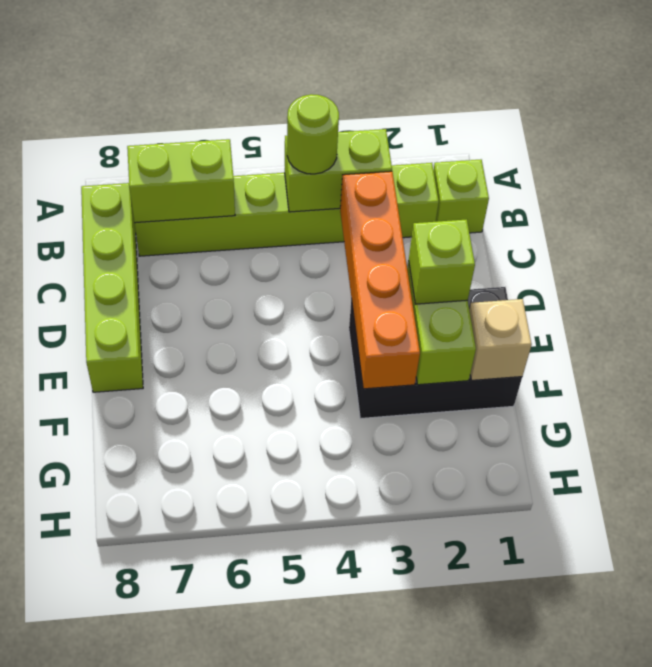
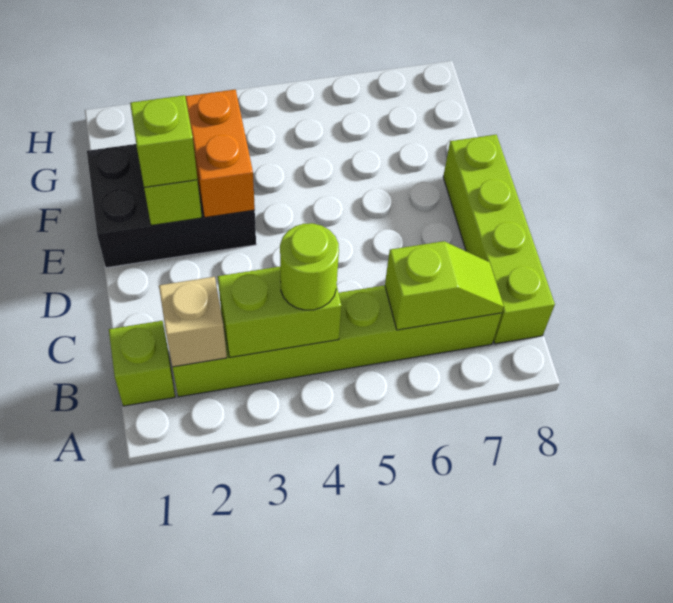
lime brick B6:B7 level 2 -> lime slope B6:B7 level 2 top 6
orange brick C3:F3 level 2 -> orange brick E3:F3 level 2
tan brick F1 level 2 -> tan brick B2 level 2

